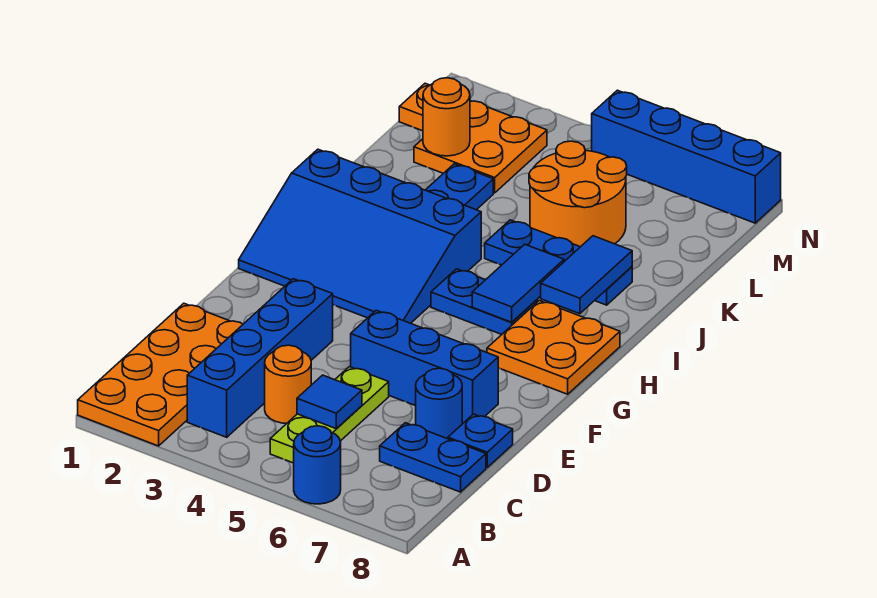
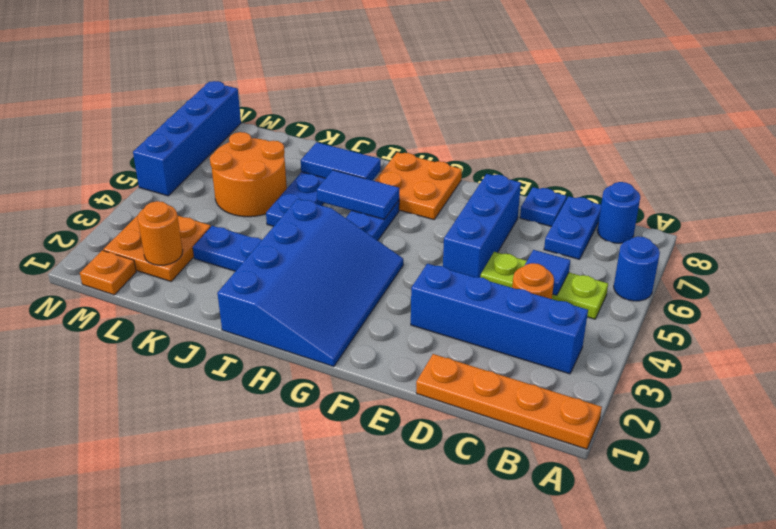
orange plate A1:D2 level 1 -> orange plate A1:D1 level 1
blue round brick D7 level 1 -> blue round brick B8 level 1

